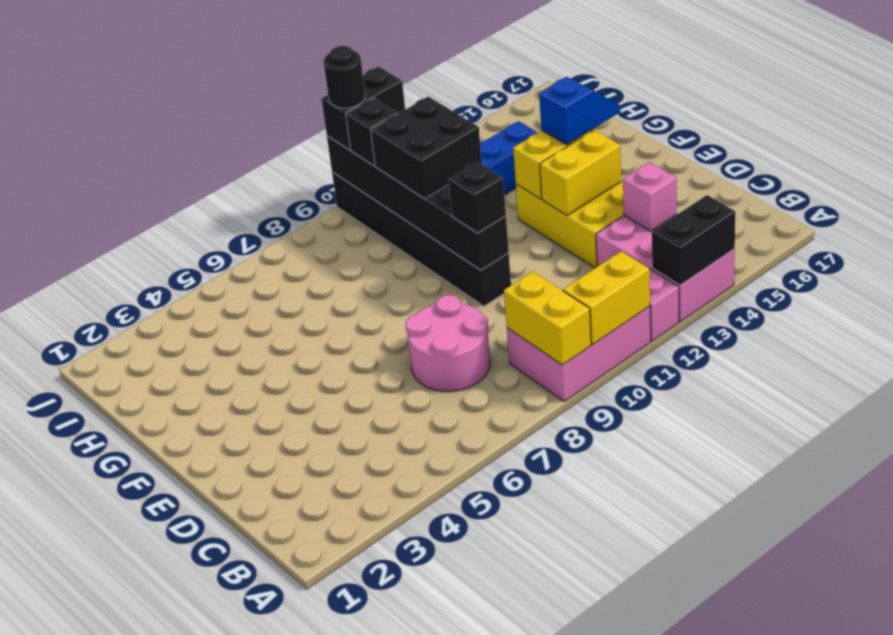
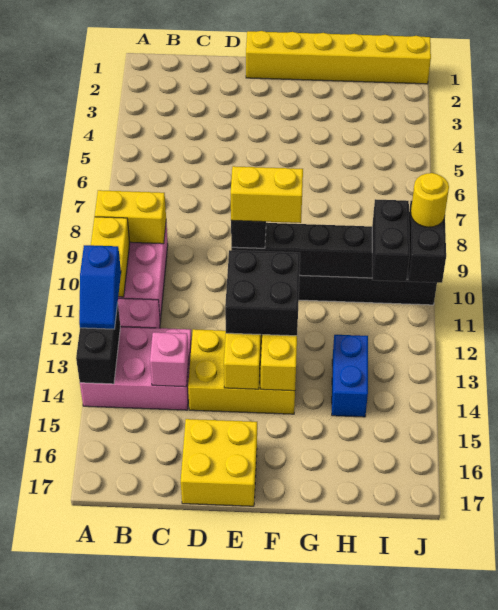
pink round brick C7:D8 level 1 -> none
none -> yellow brick D16:E17 level 1
none -> yellow brick E1:J1 level 1
none -> yellow brick E10:F10 level 4
blue slope F14:F15 level 3 top 14 -> blue slope A12:A13 level 3 top 12
black brick G10:H11 level 3 -> black brick E12:F13 level 3
black brick I10 level 3 -> black brick I10:I11 level 3
black round brick J10 level 4 -> yellow round brick J10 level 4

